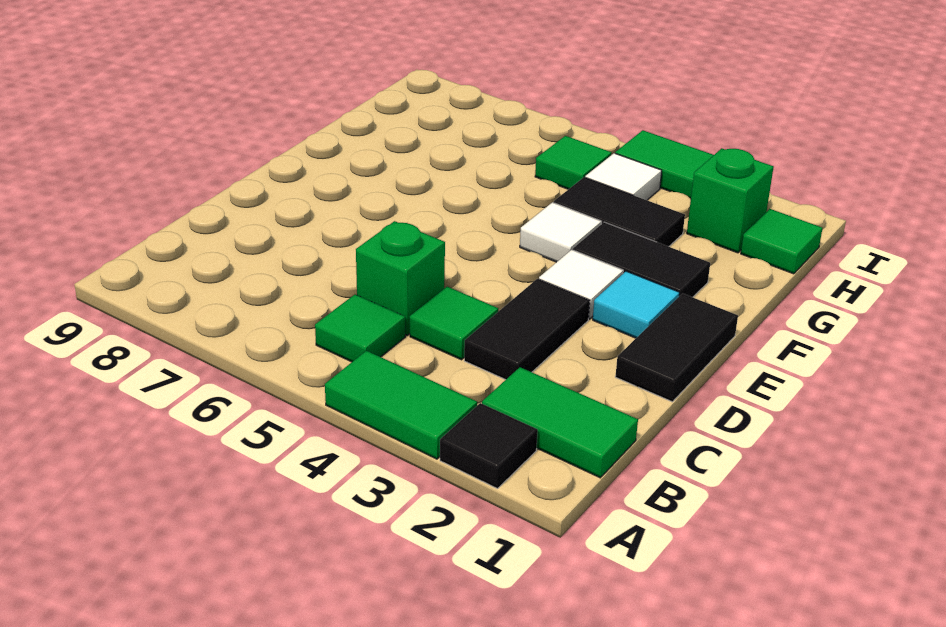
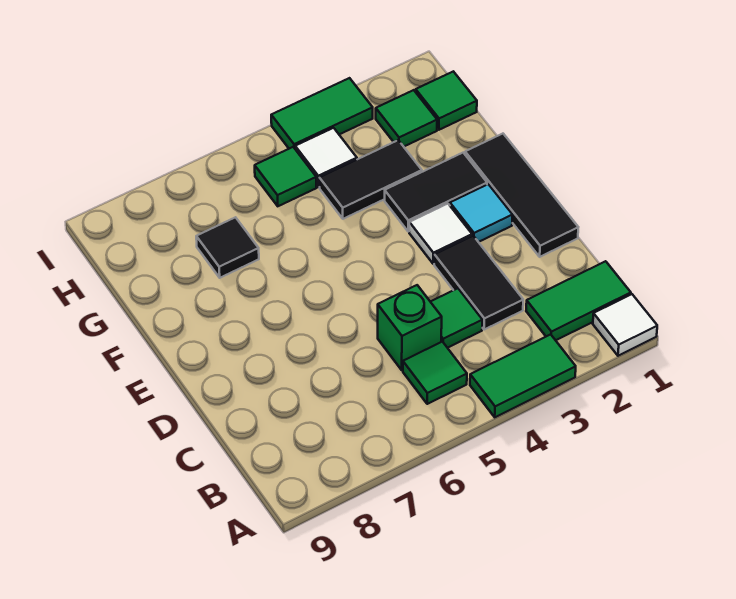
black tile A2 level 1 -> black tile G7 level 1
black tile D1:E1 level 1 -> black tile D1:F1 level 1
white tile F4 level 1 -> white tile A1 level 1
green brick H2 level 1 -> green tile H2 level 1

